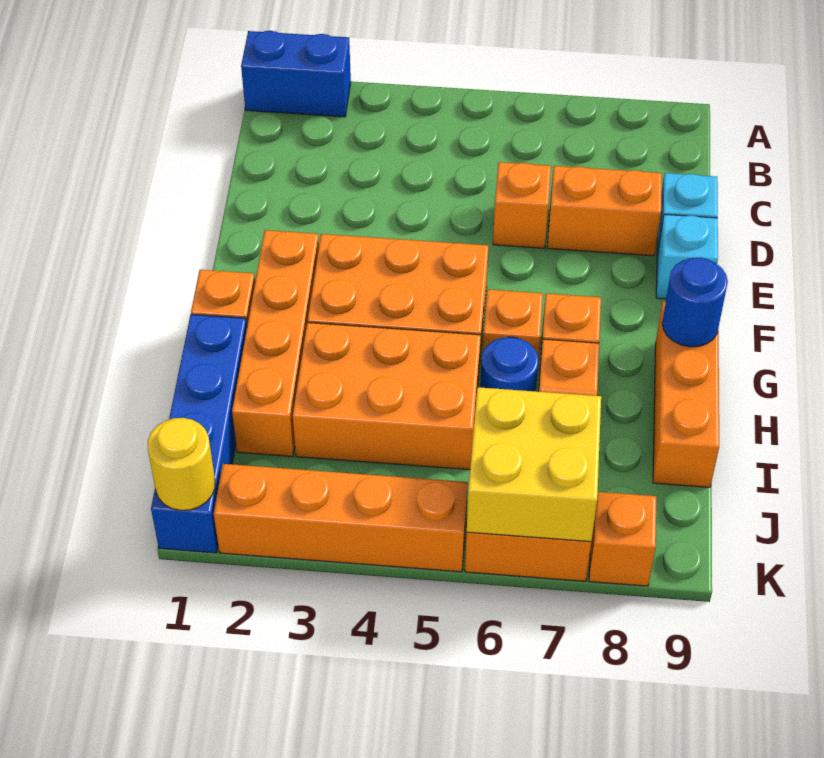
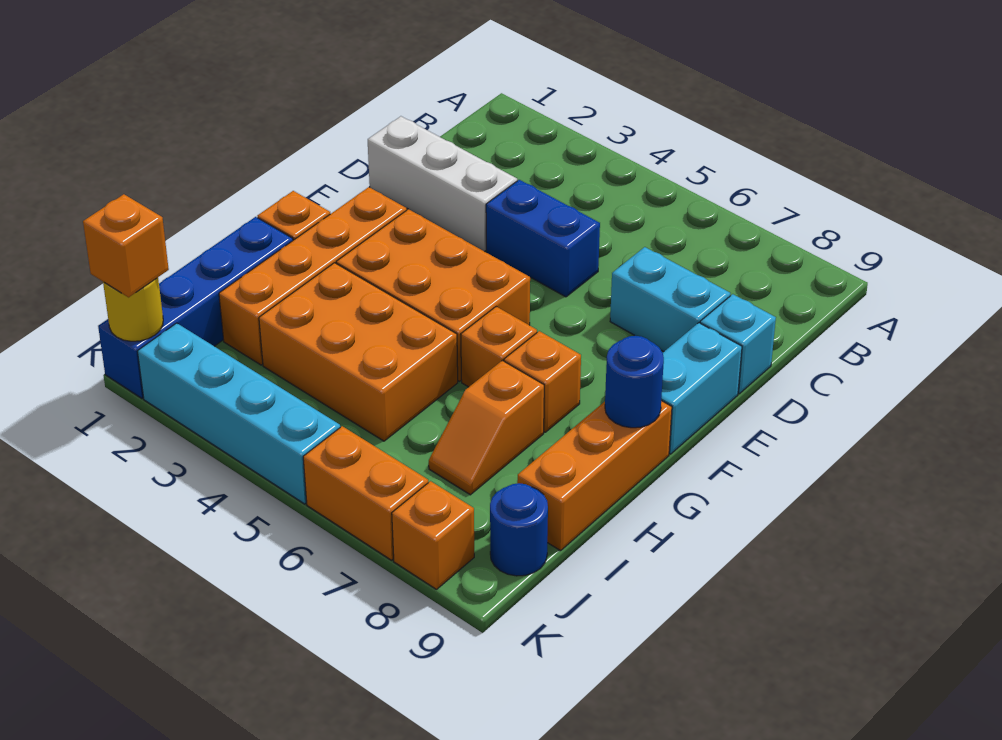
blue brick A1:A2 level 1 -> blue brick D4:D5 level 1
none -> white brick D1:D3 level 1
orange brick D6 level 1 -> orange brick K1 level 3
orange brick D7:D8 level 1 -> cyan brick D7:D8 level 1
cyan brick E9 level 1 -> cyan brick E9:F9 level 1
blue round brick H6 level 1 -> blue round brick J9 level 1
yellow brick J6:K7 level 2 -> none
orange brick K2:K5 level 1 -> cyan brick K2:K5 level 1

